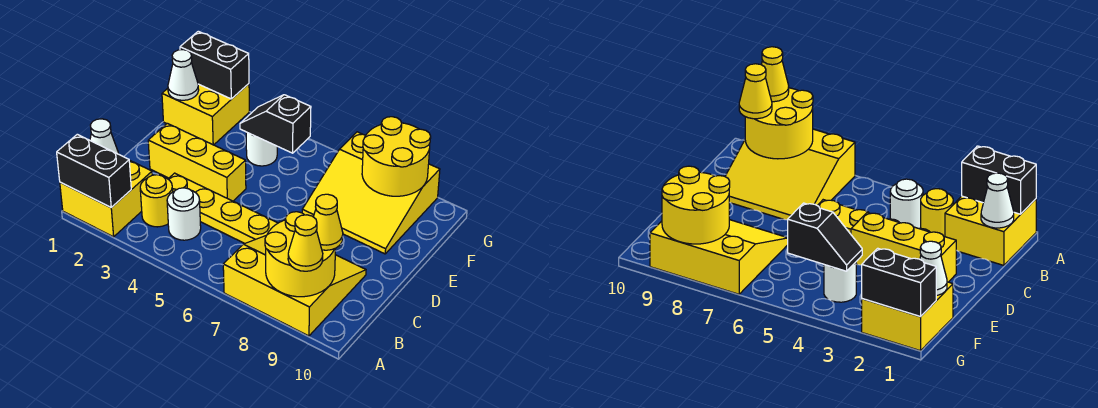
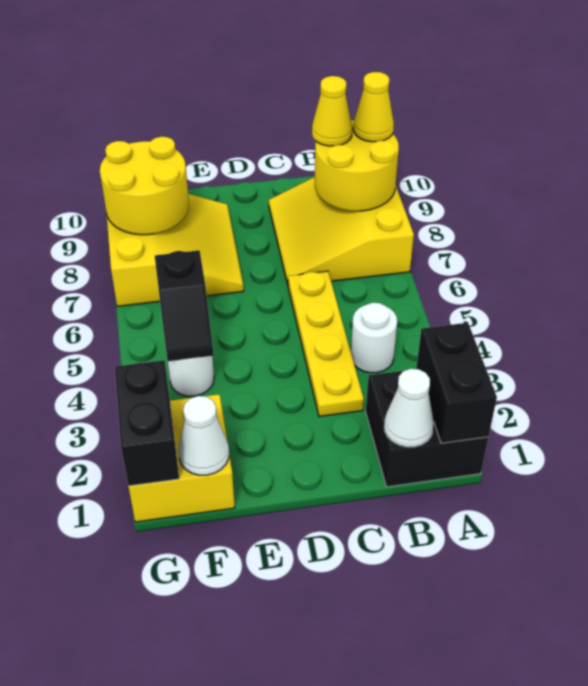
yellow brick A1:B2 level 1 -> black brick A1:B2 level 1
yellow round brick B3 level 1 -> none
yellow brick D2:D4 level 1 -> none

